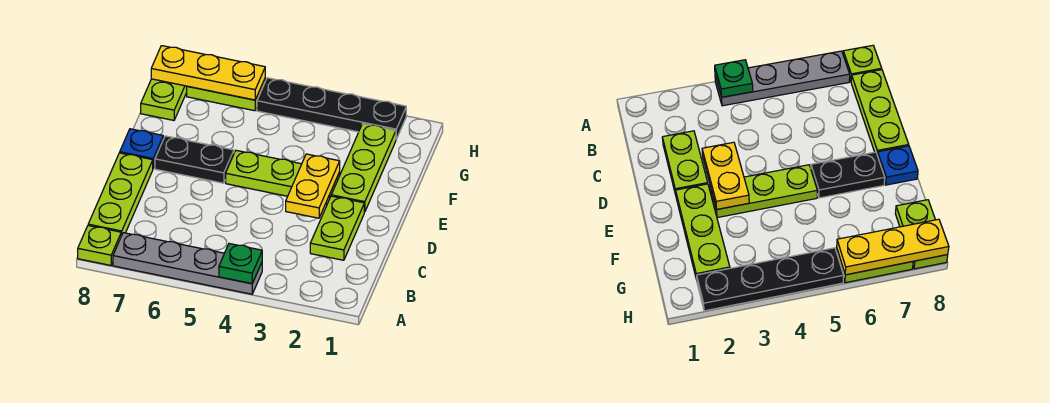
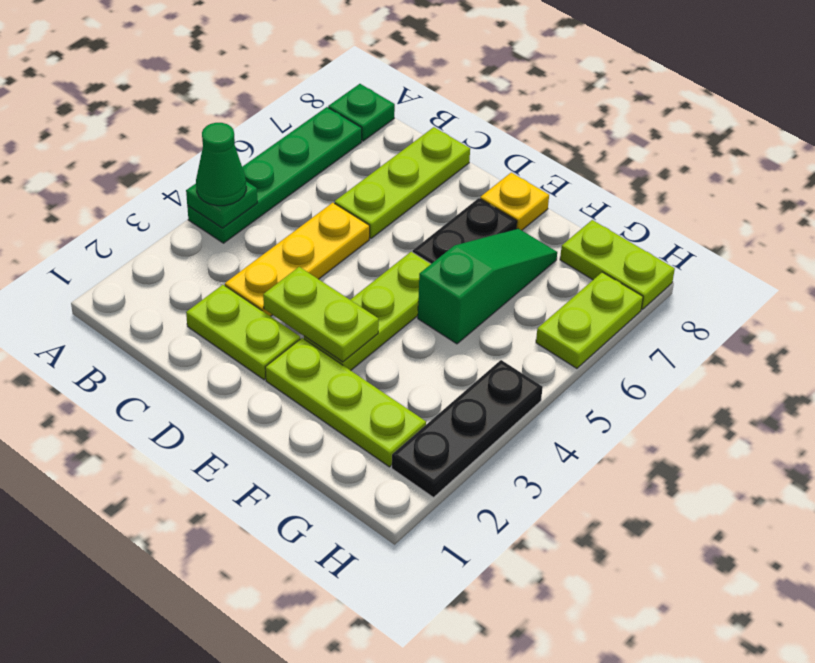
grey plate A4:A7 level 1 -> green plate A4:A7 level 1
none -> green cone A4 level 3
lime plate A8 level 1 -> green plate A8 level 1
lime plate B8:D8 level 1 -> lime plate C6:C8 level 1
yellow plate D3:E3 level 2 -> lime plate D3:E3 level 2
blue plate E8 level 1 -> yellow plate E8 level 1
none -> green slope F5:F7 level 1 top 5
black plate H2:H5 level 1 -> black plate H2:H4 level 1
yellow plate H6:H8 level 2 -> yellow plate C3:C5 level 1

